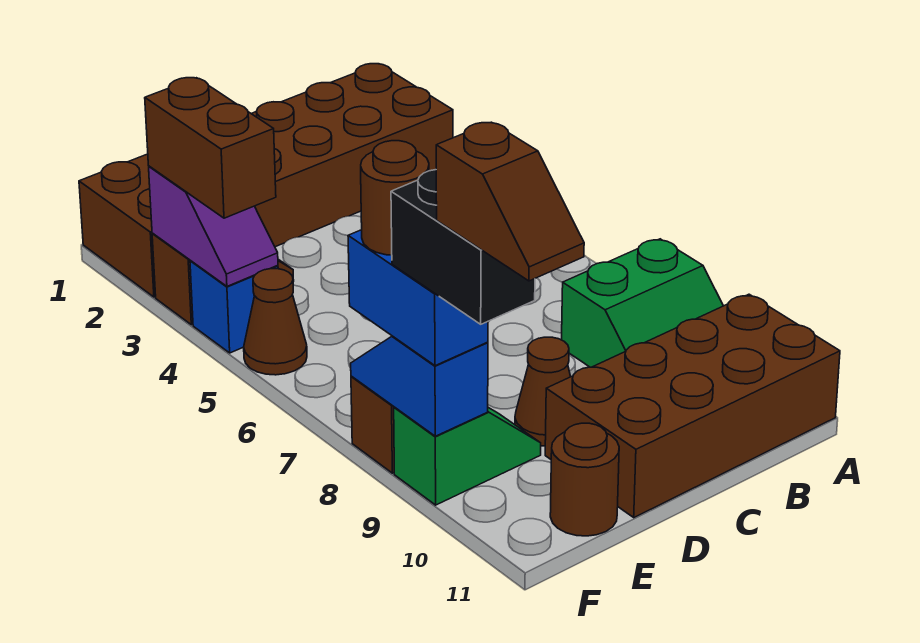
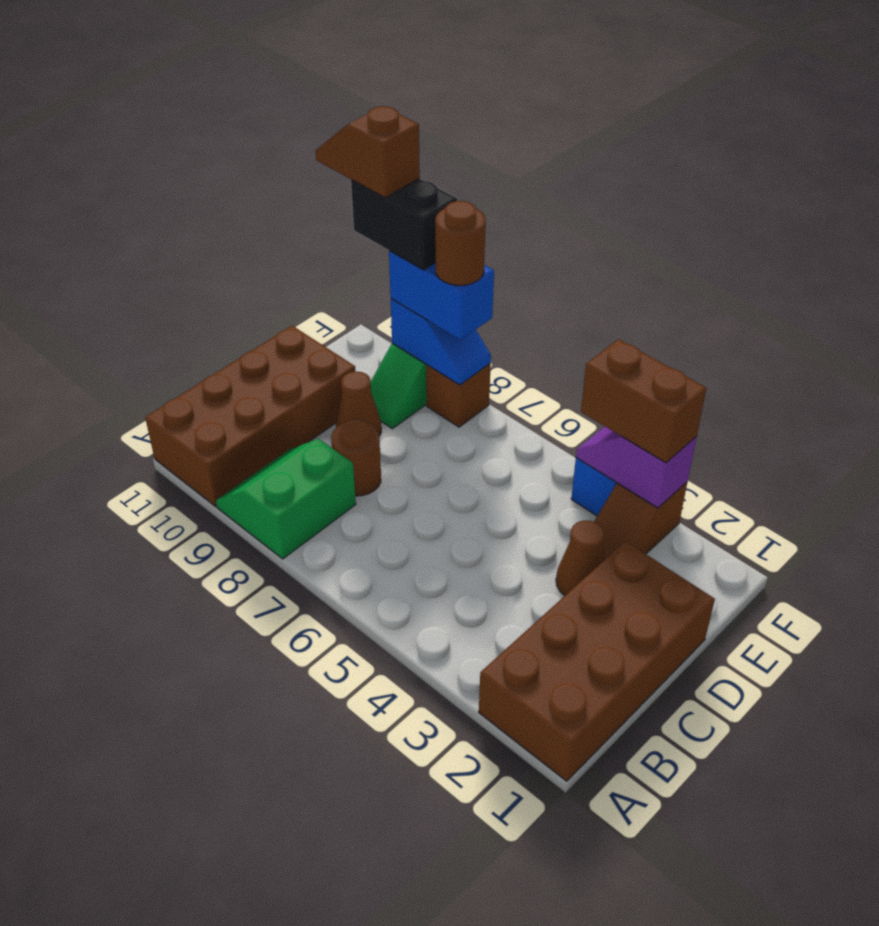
brown brick A1:F2 level 1 -> brown brick A1:D2 level 1
brown round brick E11 level 1 -> brown round brick C8 level 1
brown cone F5 level 1 -> brown cone D3 level 1

